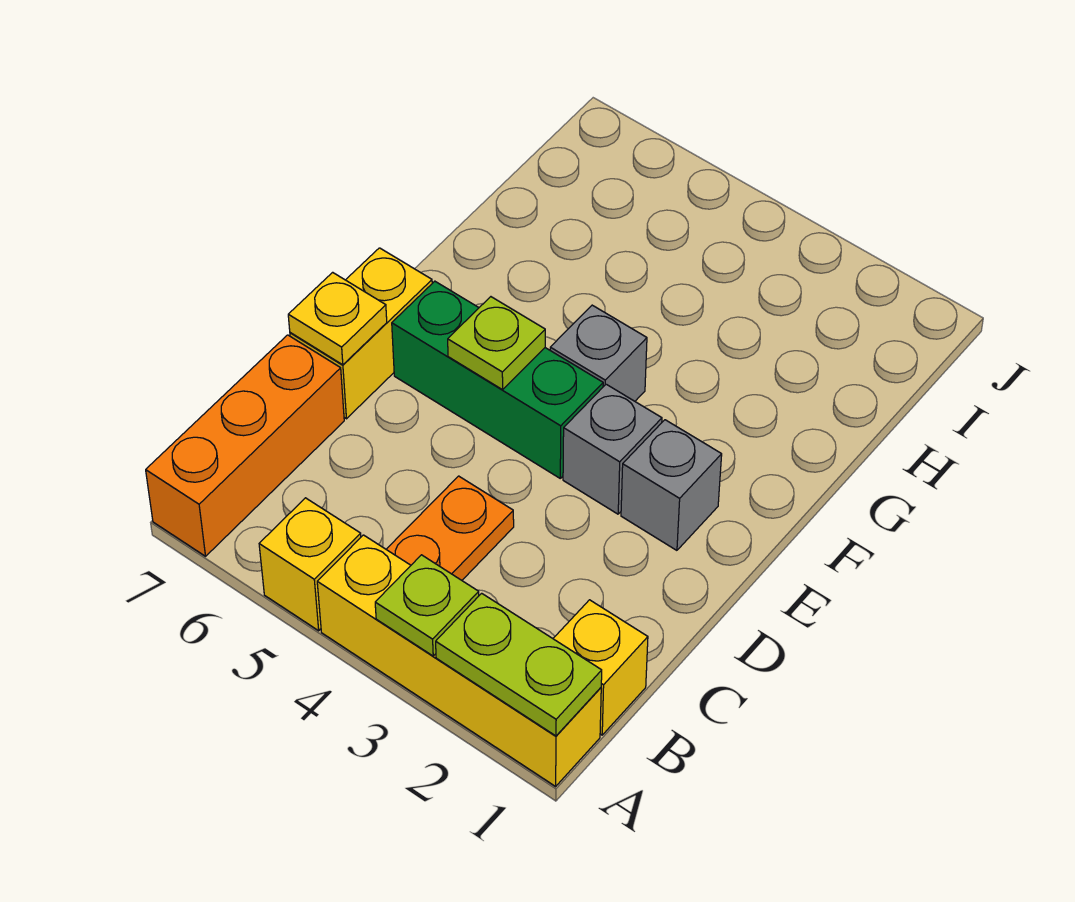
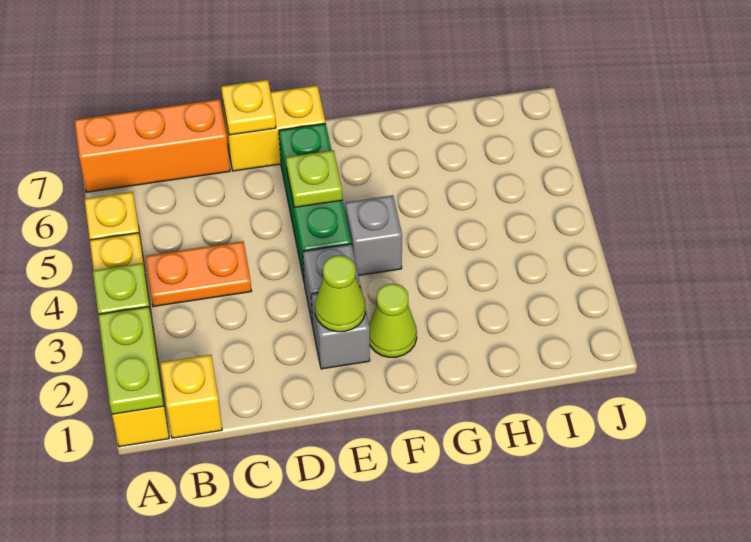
none -> lime cone E2 level 2
none -> lime cone F2 level 1

